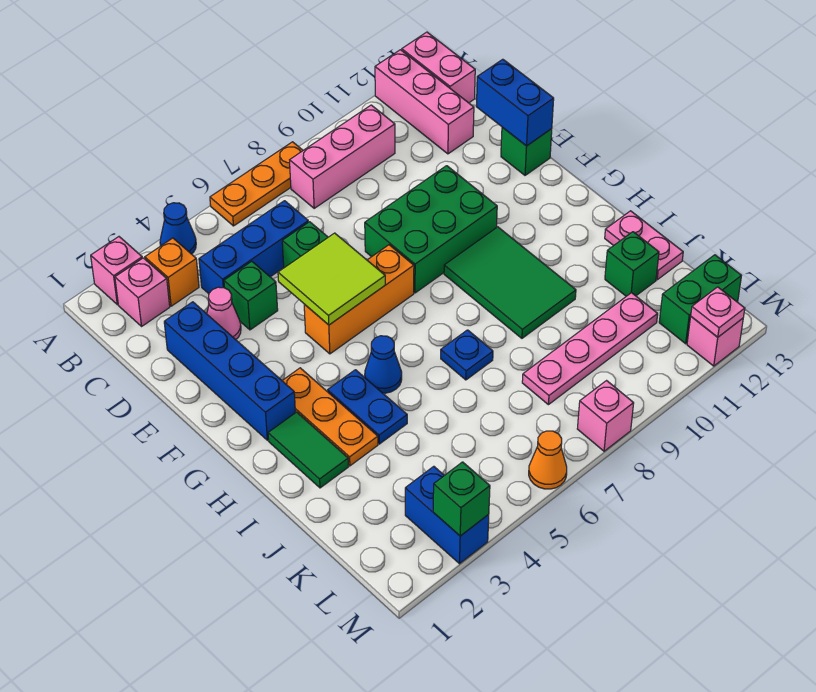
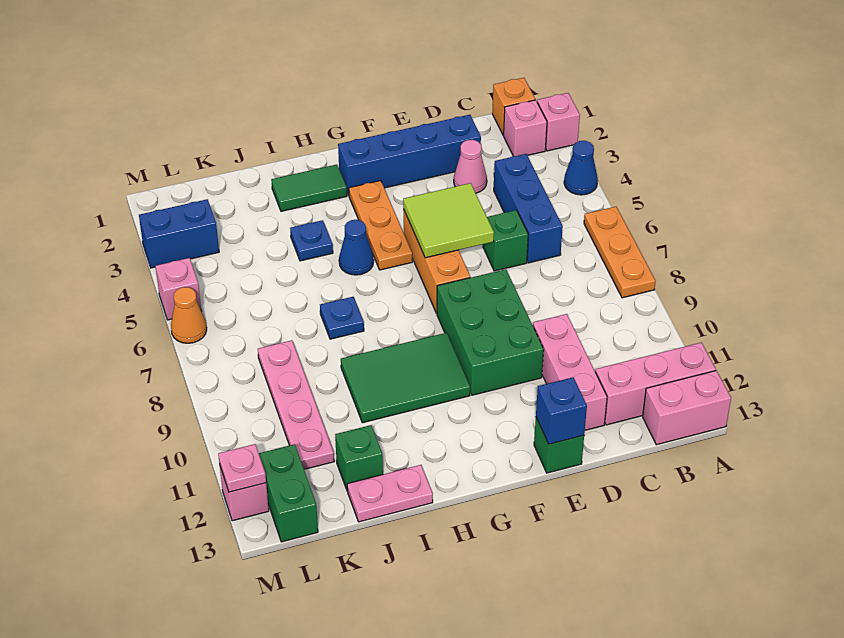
orange brick B3 level 1 -> orange brick B1 level 1
pink brick B8:B10 level 1 -> pink brick D10:D12 level 1
green brick D4 level 1 -> none
blue brick D13:E13 level 2 -> blue brick E13 level 2
orange plate G3:I3 level 1 -> orange plate G3:G5 level 1
blue plate H4:I4 level 1 -> blue plate I4 level 1
green brick M3 level 2 -> none
pink brick M8 level 1 -> pink brick M5 level 1

